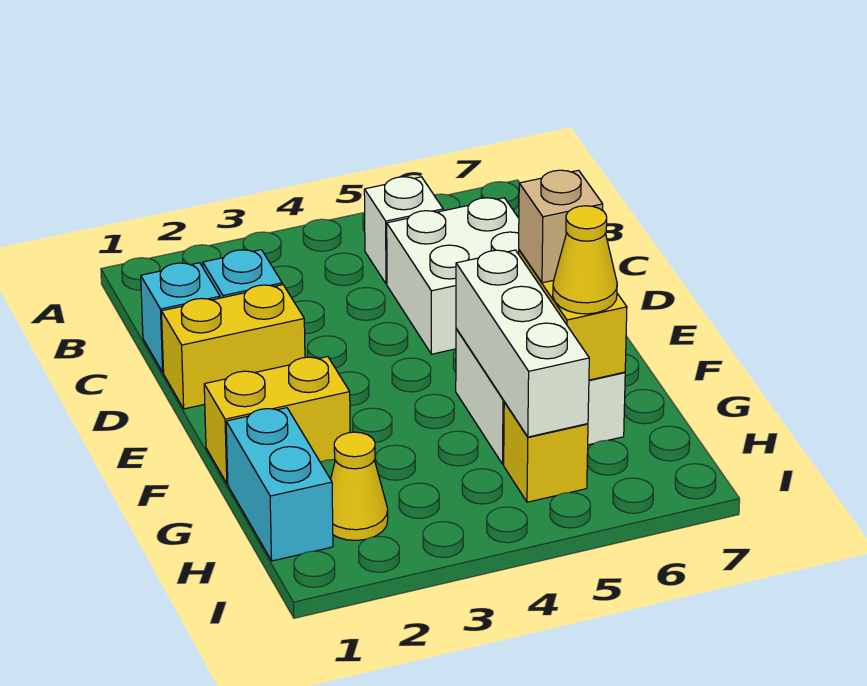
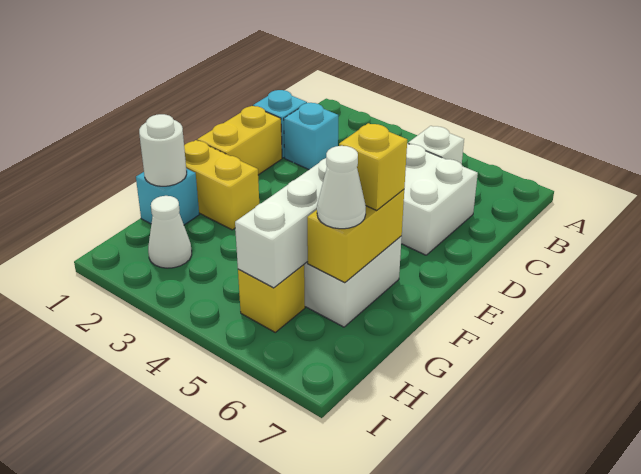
yellow brick D1:D2 level 1 -> yellow brick D1:E1 level 1
tan brick F6 level 3 -> yellow brick F6 level 3
cyan brick G1:H1 level 1 -> cyan brick G1 level 1
none -> white round brick G1 level 2
yellow cone G6 level 3 -> white cone G6 level 3
yellow cone H2 level 1 -> white cone H2 level 1

